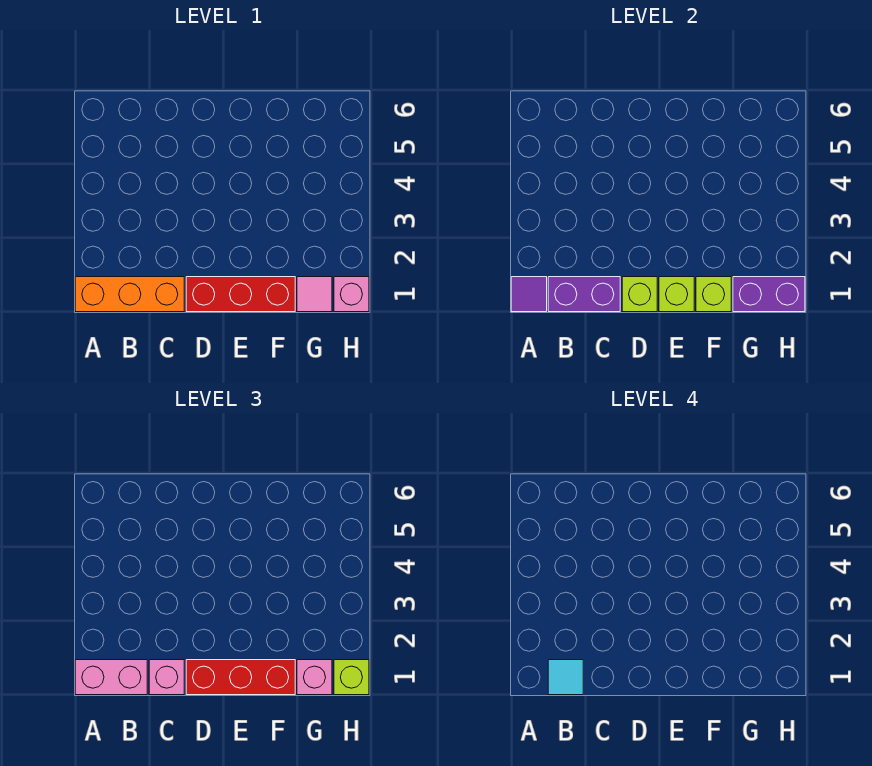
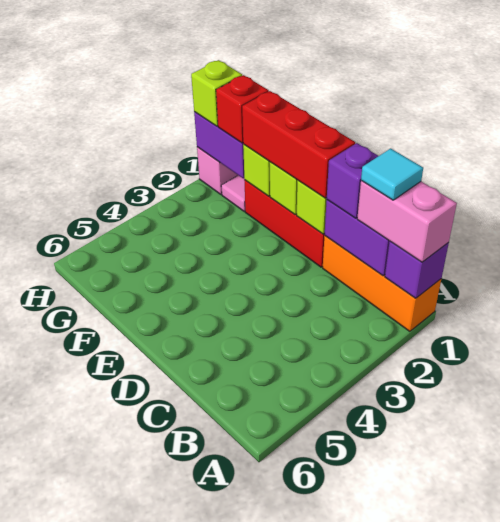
purple tile A1 level 2 -> purple brick A1 level 2
pink brick C1 level 3 -> purple brick C1 level 3
pink brick G1 level 3 -> red brick G1 level 3

